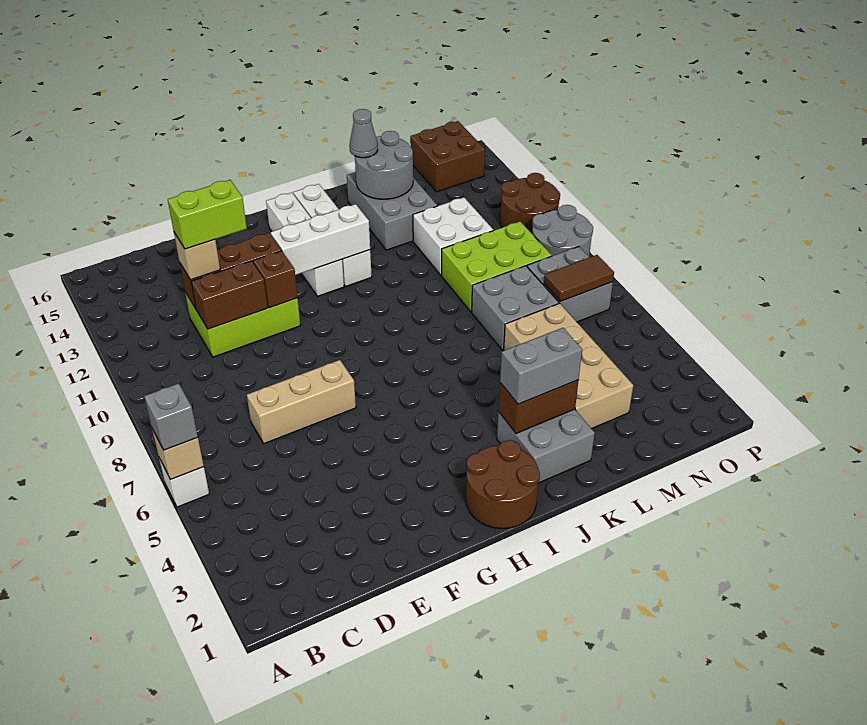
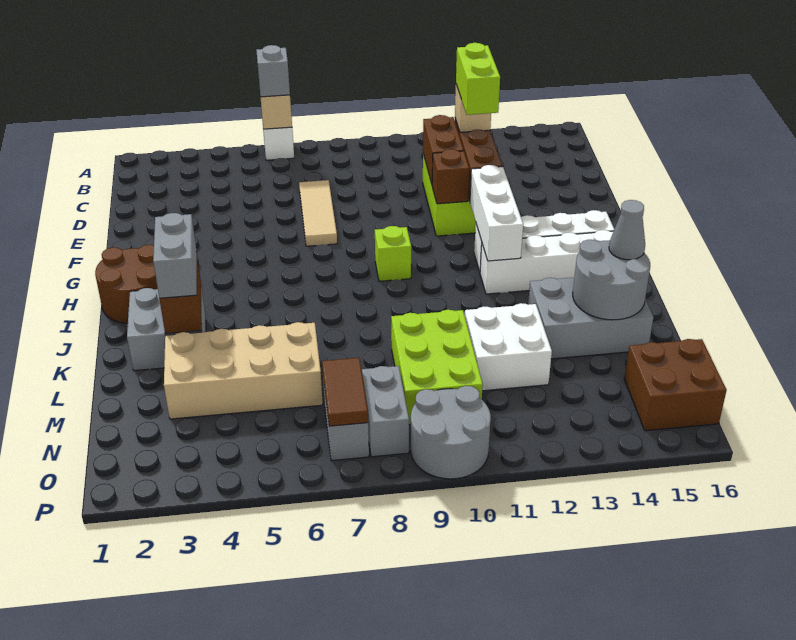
tan brick D7:F7 level 1 -> tan tile D7:F7 level 1
none -> lime brick H9 level 1
grey brick L7:M8 level 1 -> none
brown round brick O11:P12 level 1 -> none

